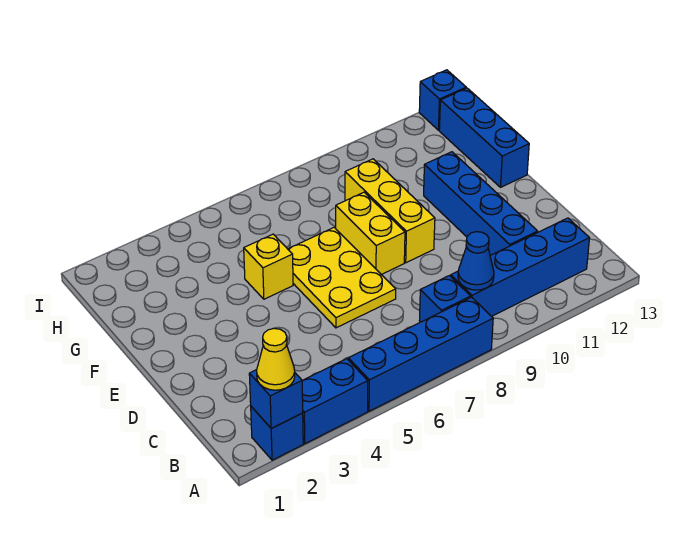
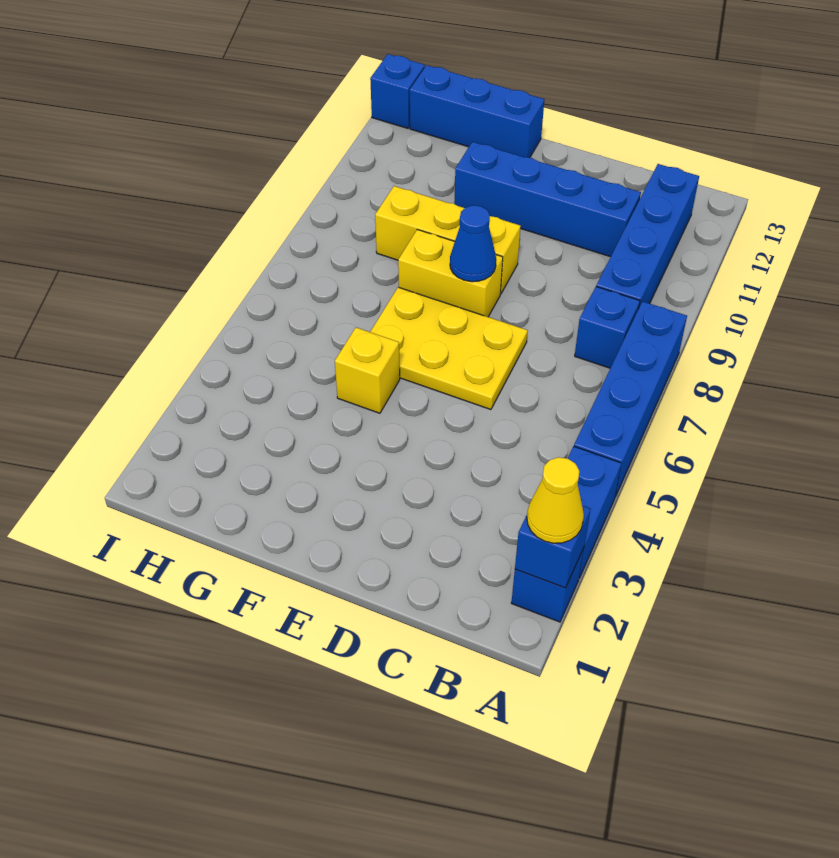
blue cone B9 level 2 -> blue cone E8 level 2

